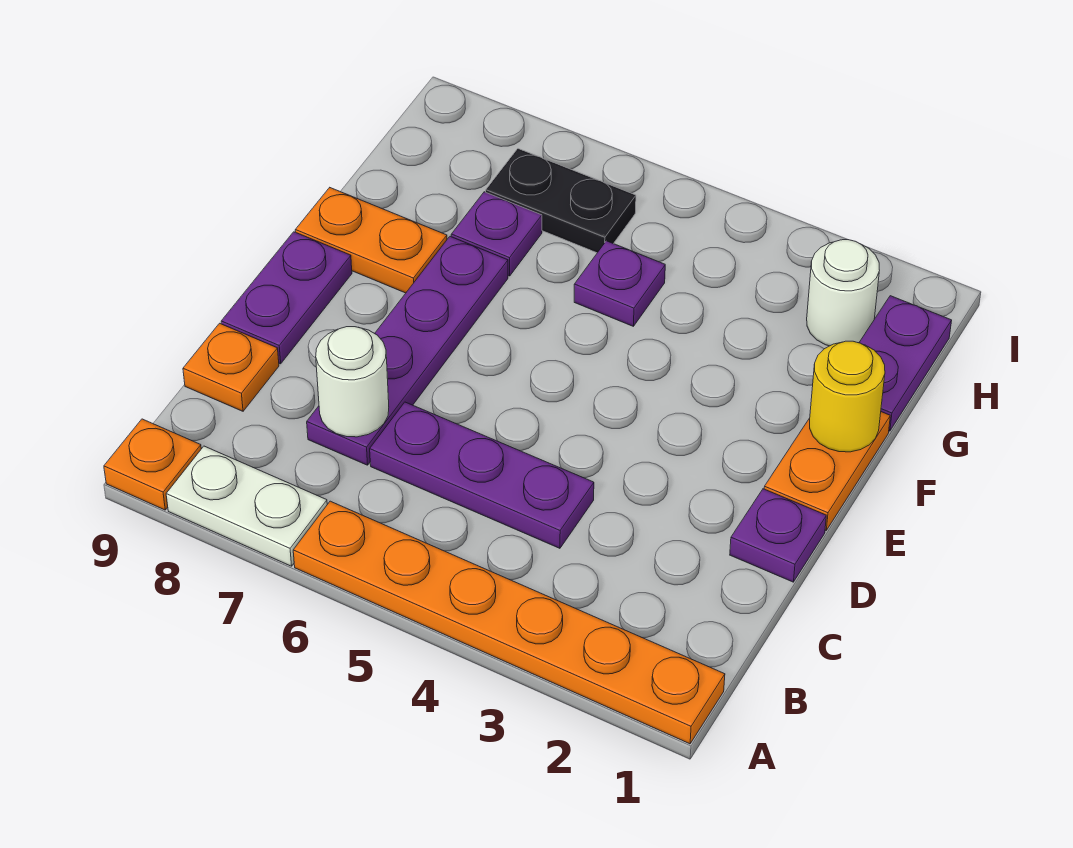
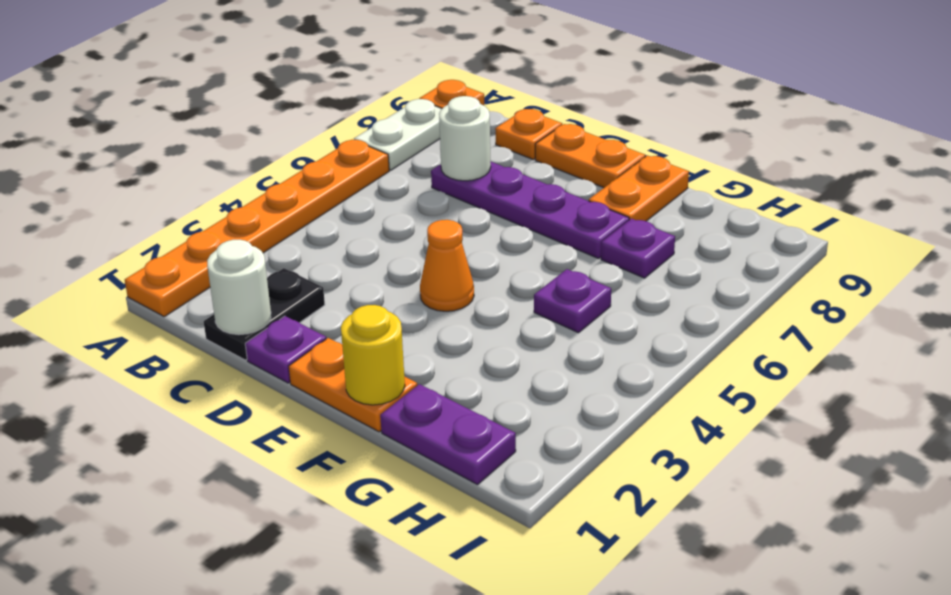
purple plate C4:C6 level 1 -> none
purple plate D9:E9 level 1 -> orange plate D9:E9 level 1
none -> orange cone E4 level 1
white round brick H2 level 1 -> white round brick C1 level 2
black plate H6:H7 level 1 -> black plate C1:C2 level 1

